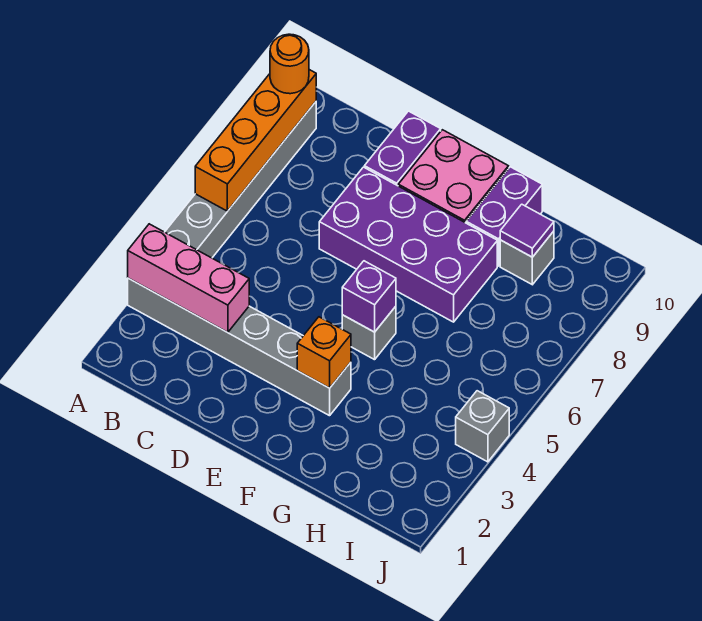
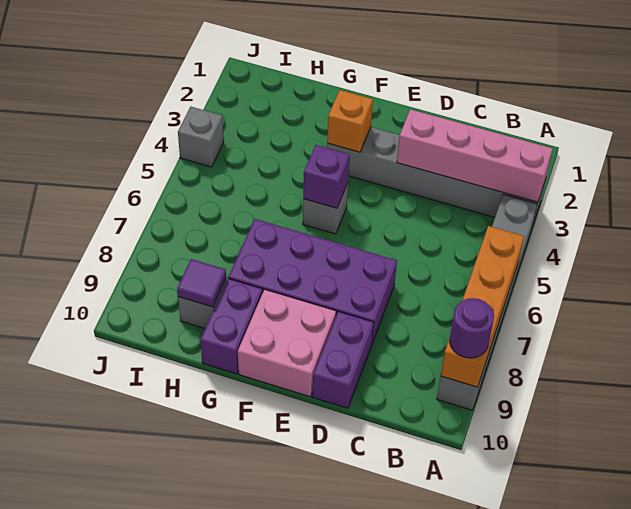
pink brick A3:C3 level 2 -> pink brick A3:D3 level 2
orange round brick A9 level 3 -> purple round brick A9 level 3

